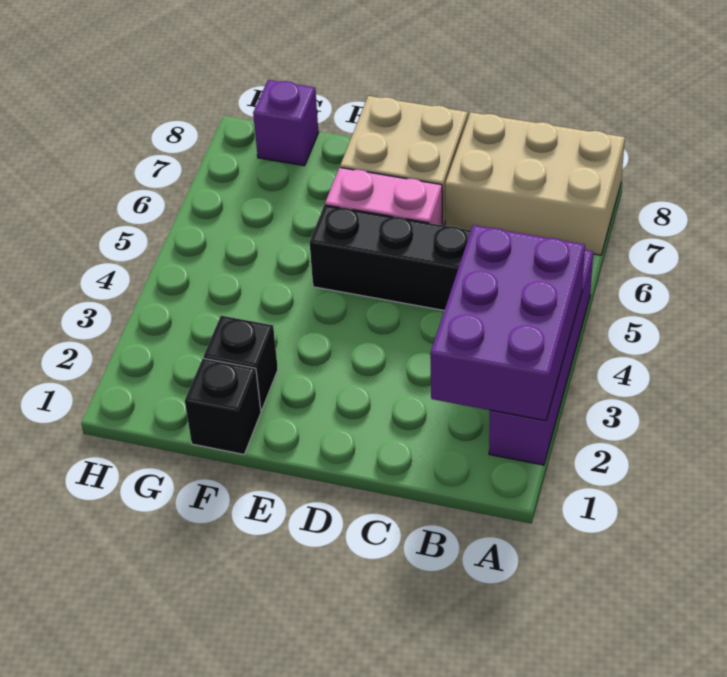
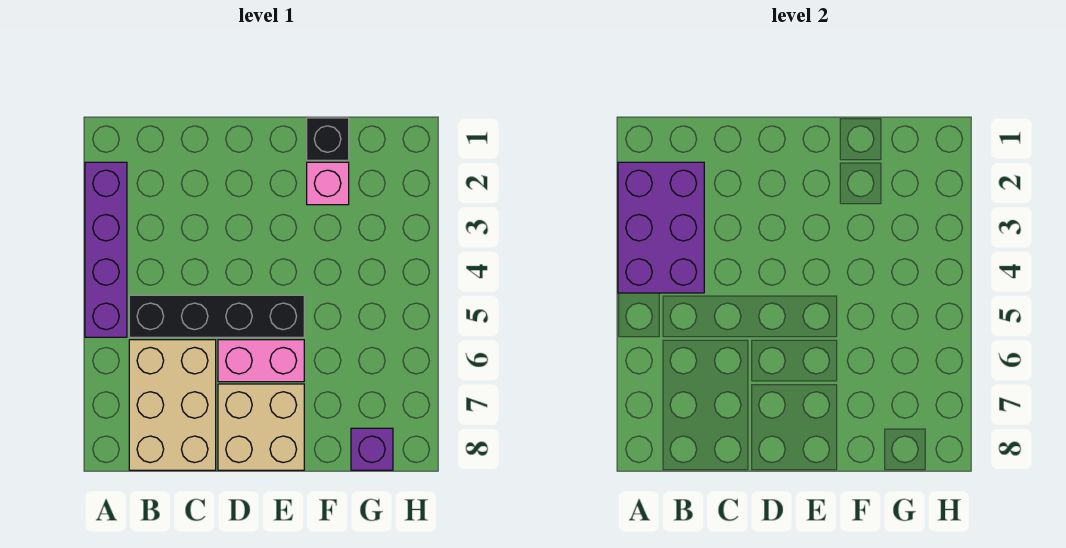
tan brick A7:C8 level 1 -> tan brick B6:C8 level 1
black brick F2 level 1 -> pink brick F2 level 1

